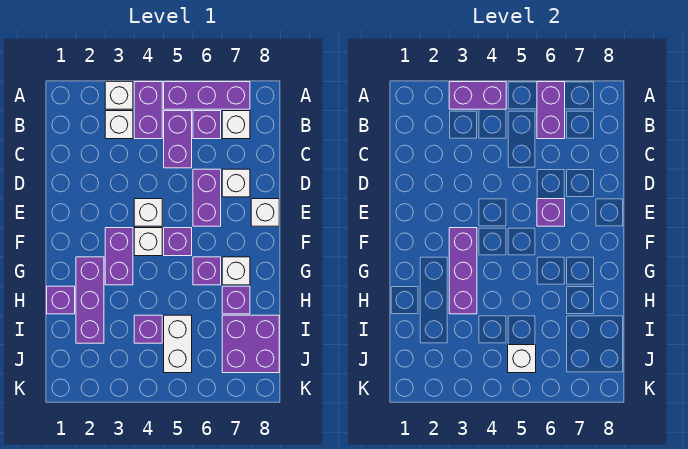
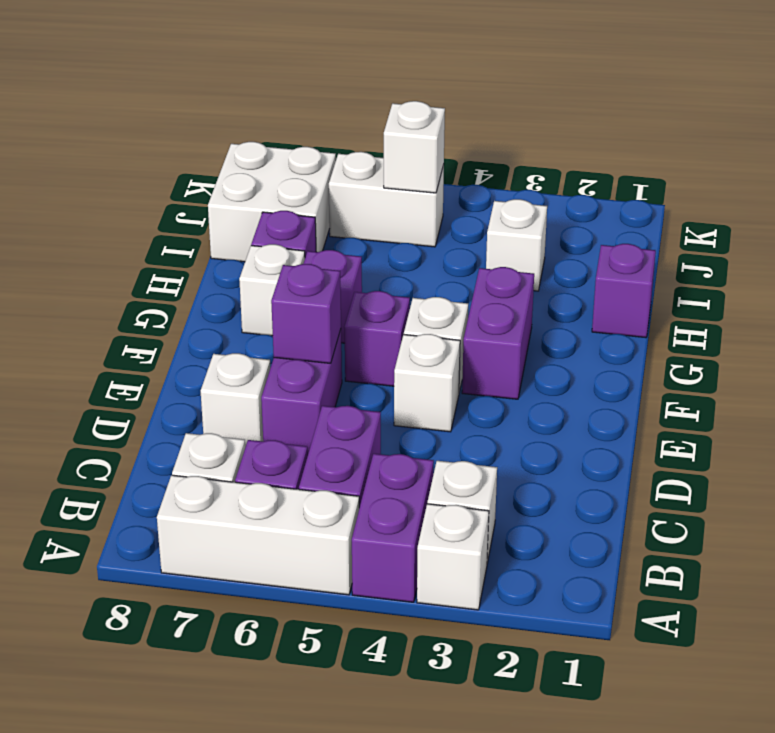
purple brick A3:A4 level 2 -> none
purple brick A5:A7 level 1 -> white brick A5:A7 level 1
purple brick A6:B6 level 2 -> none
white brick E8 level 1 -> white brick I3 level 1
purple brick F3:H3 level 2 -> none
purple brick G2:I2 level 1 -> none
purple brick I4 level 1 -> none
white brick I5:J5 level 1 -> white brick J5:J6 level 1
purple brick I7:J8 level 1 -> white brick I7:J8 level 1

